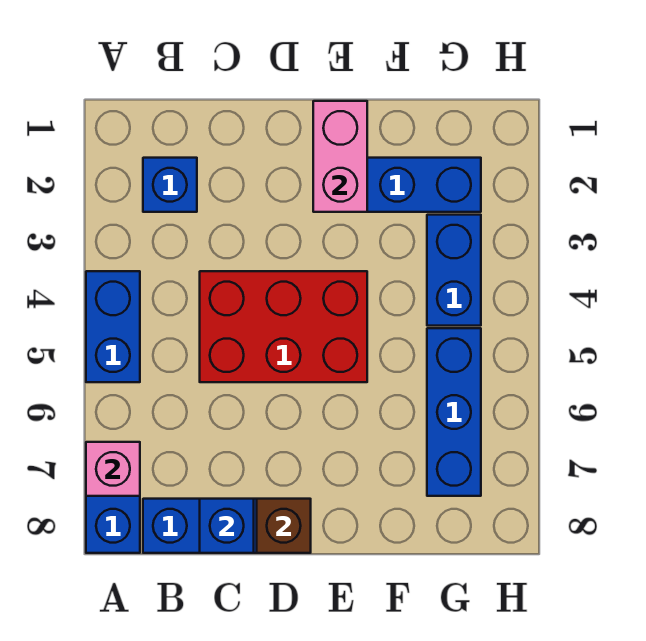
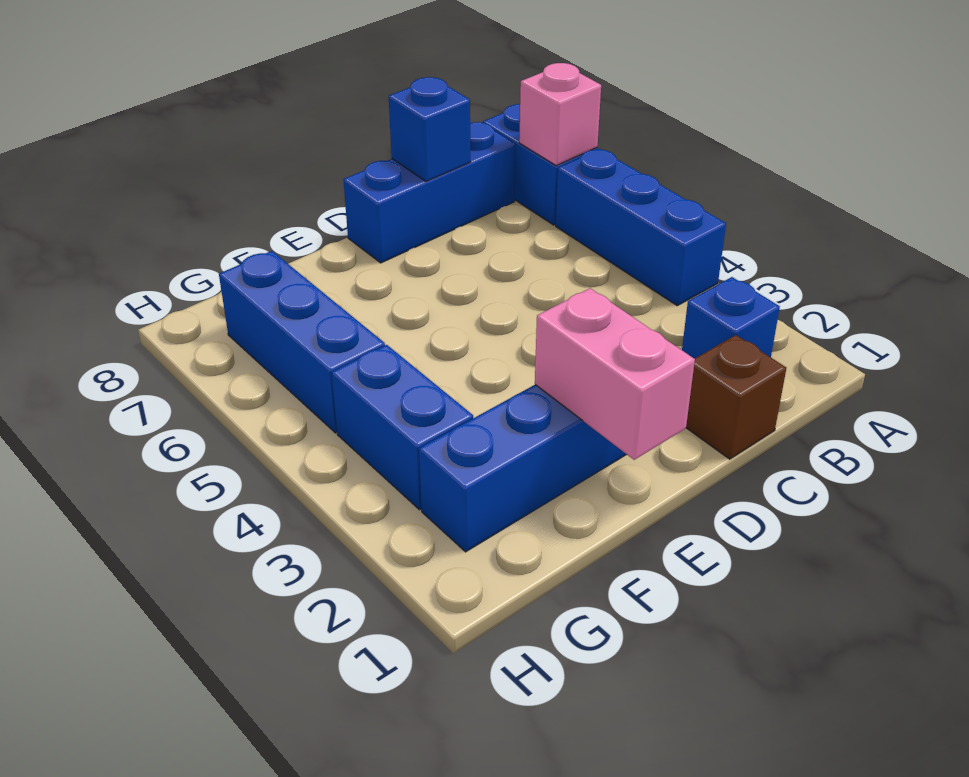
blue brick A4:A5 level 1 -> blue brick A4:A6 level 1
red brick C4:E5 level 1 -> none
brown brick D8 level 2 -> brown brick C1 level 1

